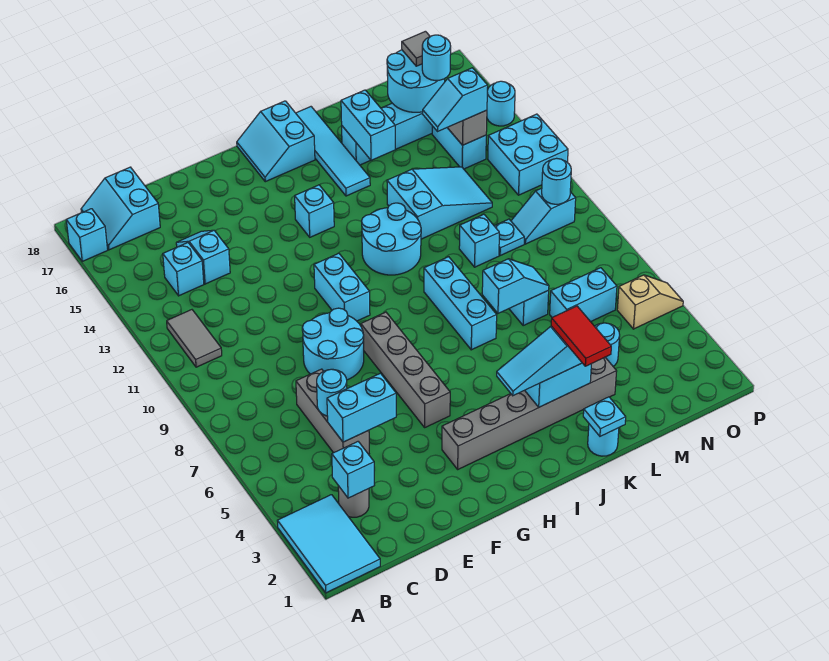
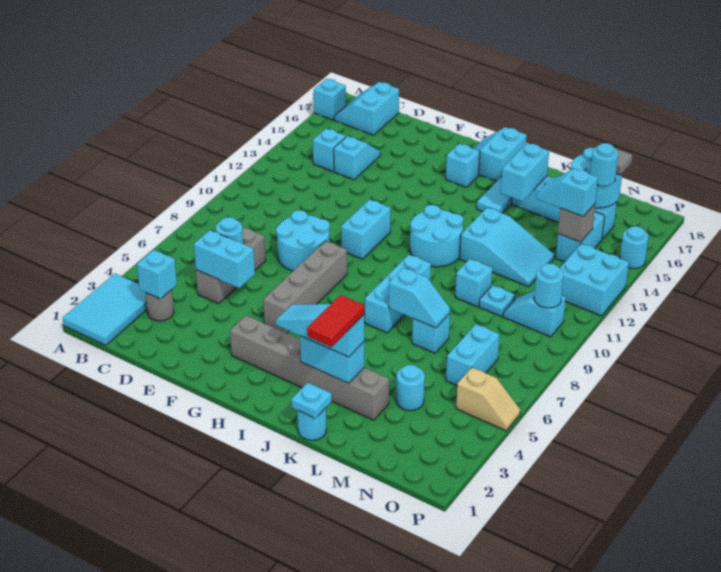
grey tile B11:B12 level 1 -> none
cyan brick H14 level 1 -> cyan brick H16 level 1
cyan brick M6:N6 level 1 -> cyan brick N6:N7 level 1

